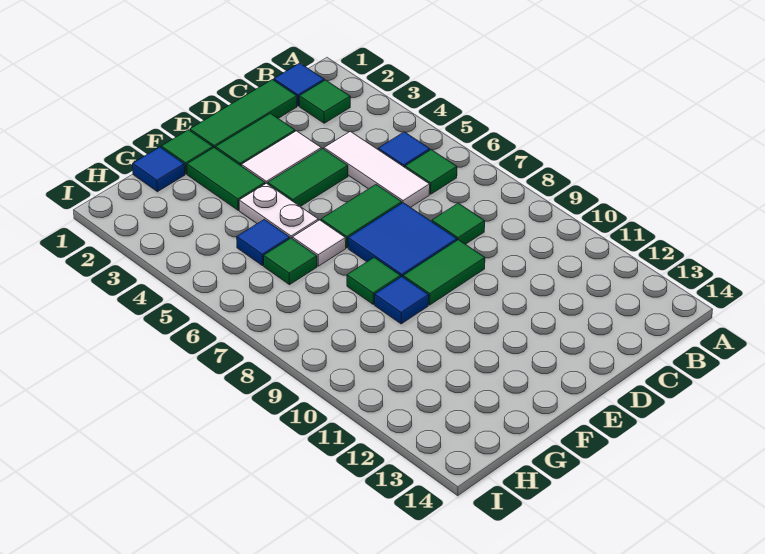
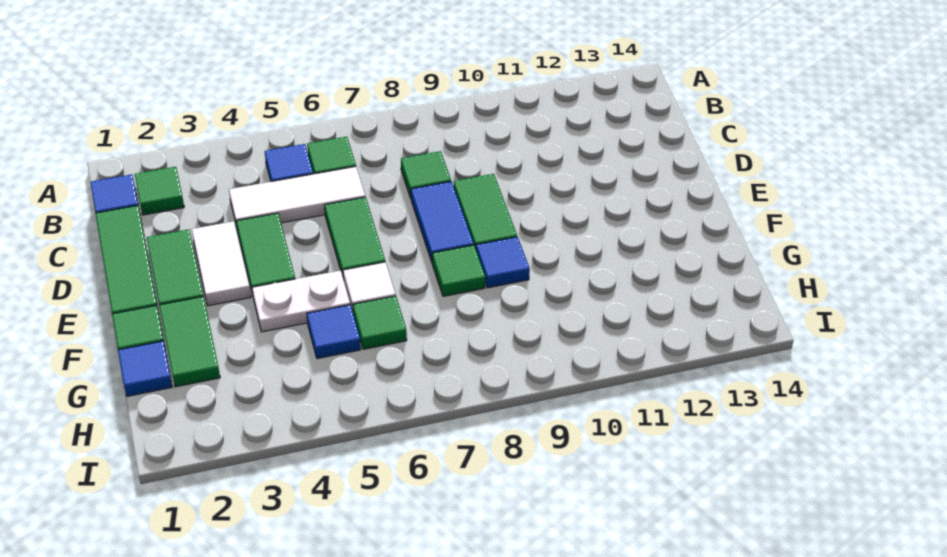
blue tile D7:E8 level 1 -> blue tile D8:E8 level 1
green tile F2:F3 level 1 -> green tile F2:G2 level 1

